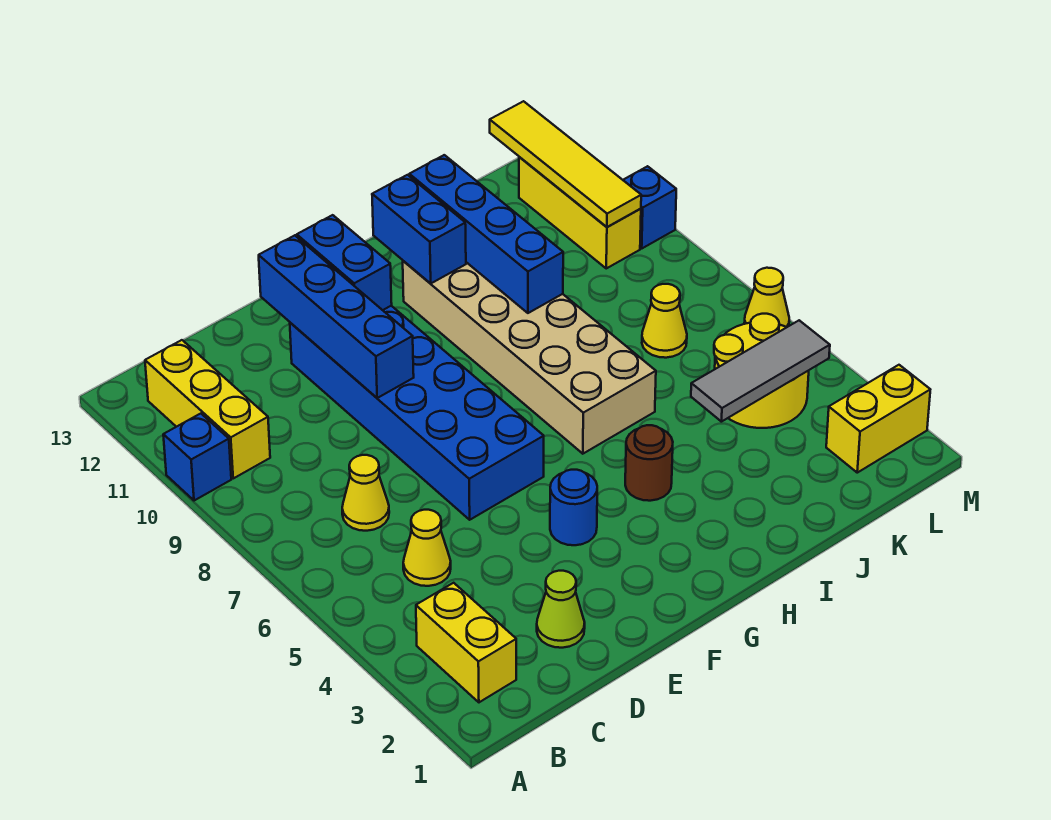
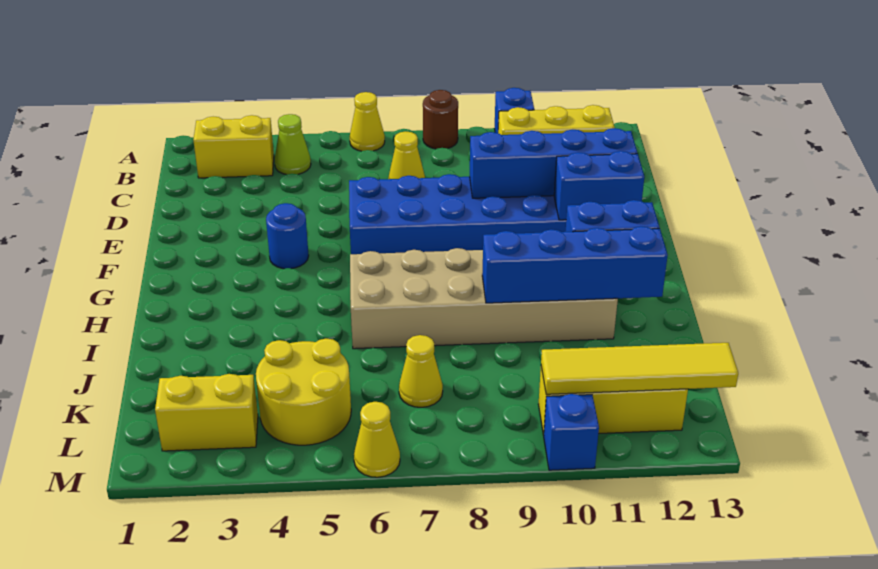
yellow cone C5 level 1 -> yellow cone A6 level 1
lime cone D2 level 1 -> lime cone B4 level 1
brown round brick H4 level 1 -> brown round brick A8 level 1
grey tile J4:L4 level 2 -> none
yellow brick L2:M2 level 1 -> yellow brick L2:L3 level 1

